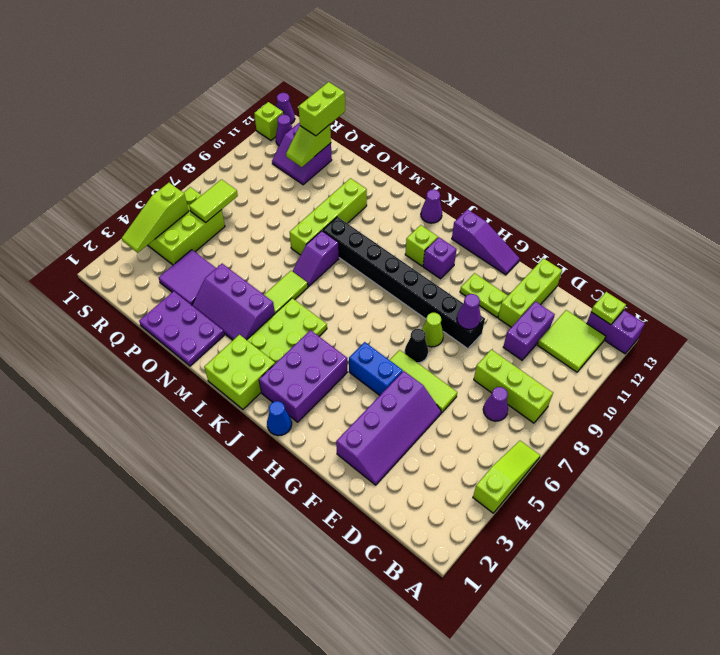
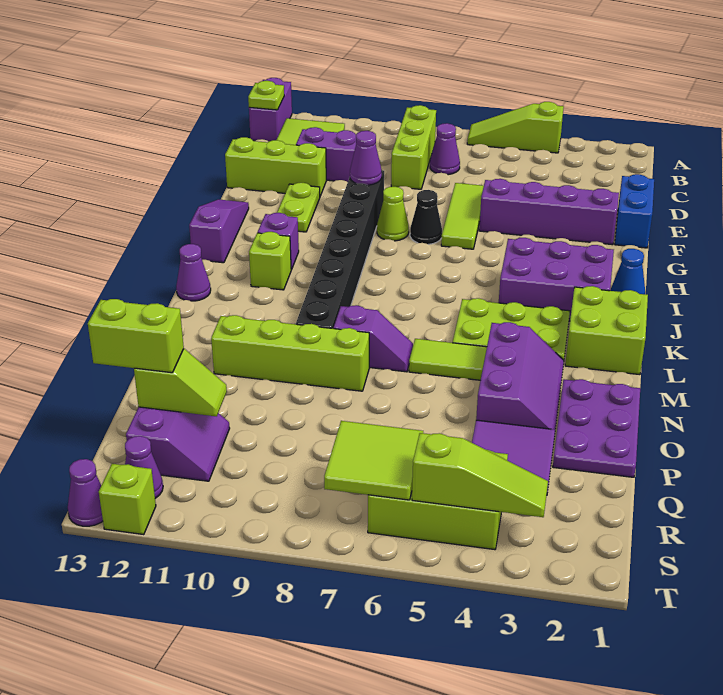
blue brick G5:H5 level 1 -> blue brick E1:F1 level 1
lime tile R6:R7 level 2 -> lime tile R6:S7 level 2

